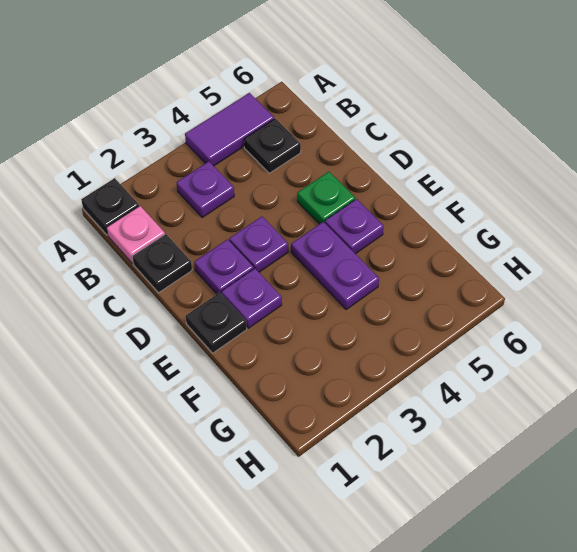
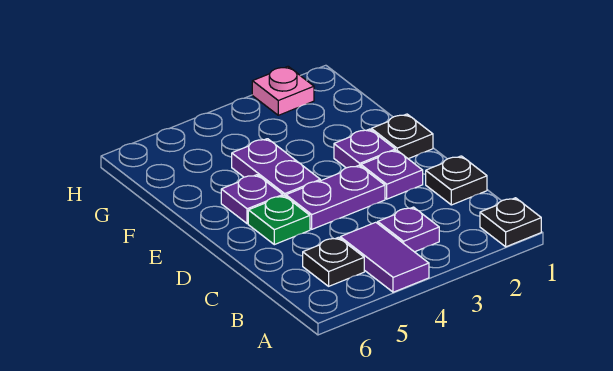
purple tile A4:A5 level 1 -> purple tile A4:B4 level 1
pink plate B1 level 1 -> pink plate H2 level 1
purple plate D3 level 1 -> purple plate D3:D4 level 1

